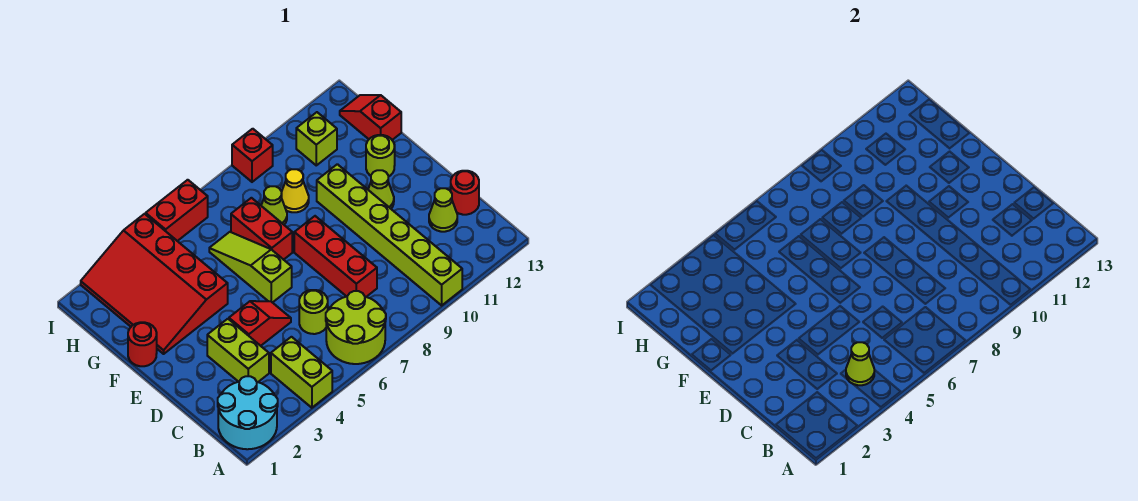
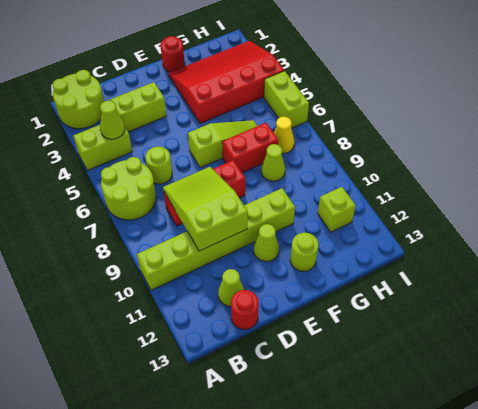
cyan round brick A1:B2 level 1 -> lime round brick A1:B2 level 1
none -> lime slope C8:D10 level 2 top 10
red slope D4:D5 level 1 top 4 -> none
yellow cone G9 level 1 -> yellow cone H7 level 1
red slope G13:H13 level 1 top G -> none
red brick I5:I6 level 1 -> lime brick I5:I6 level 1
red brick I9 level 1 -> none

